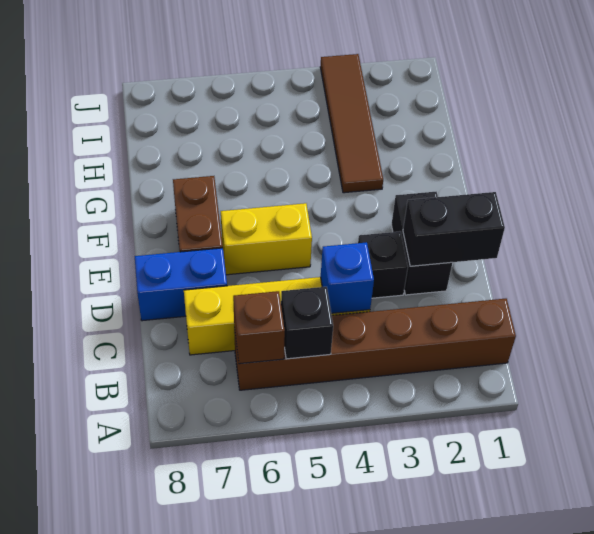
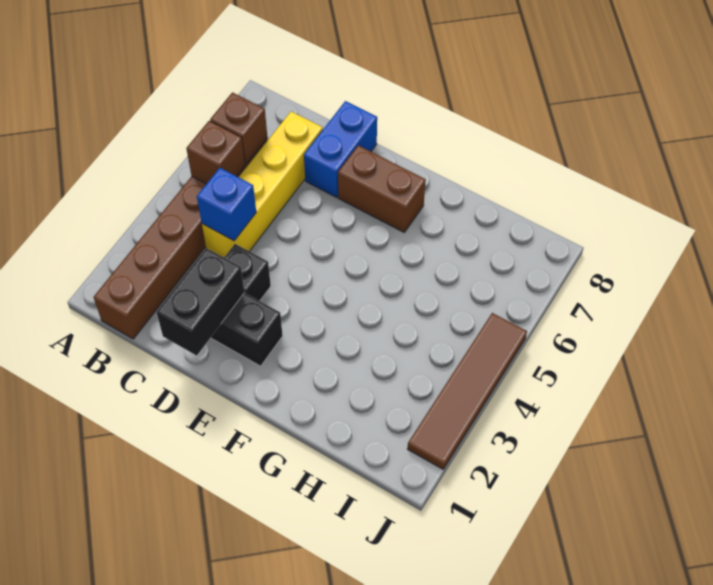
black brick B5 level 2 -> brown brick B5 level 2
yellow brick E5:E6 level 1 -> none
brown tile G3:J3 level 1 -> brown tile J2:J5 level 1

